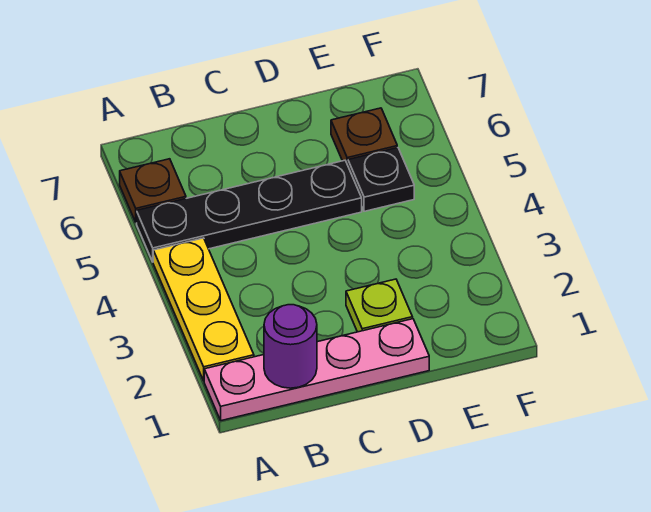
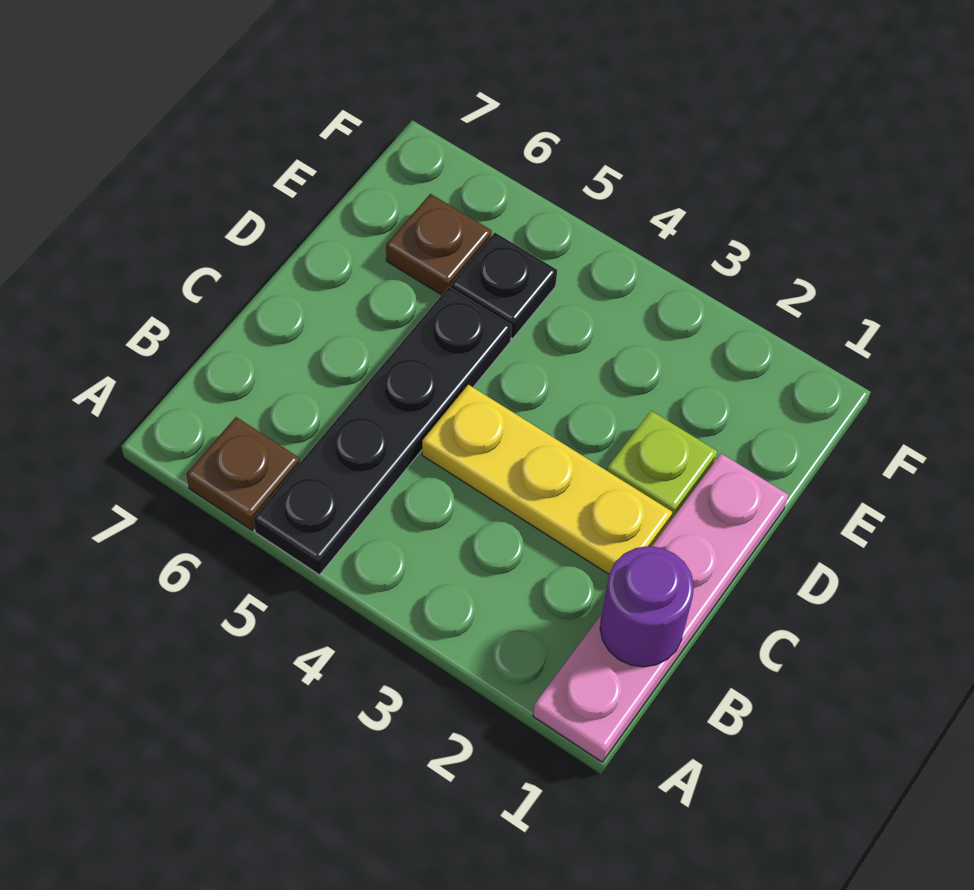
yellow plate A2:A4 level 1 -> yellow plate C2:C4 level 1

